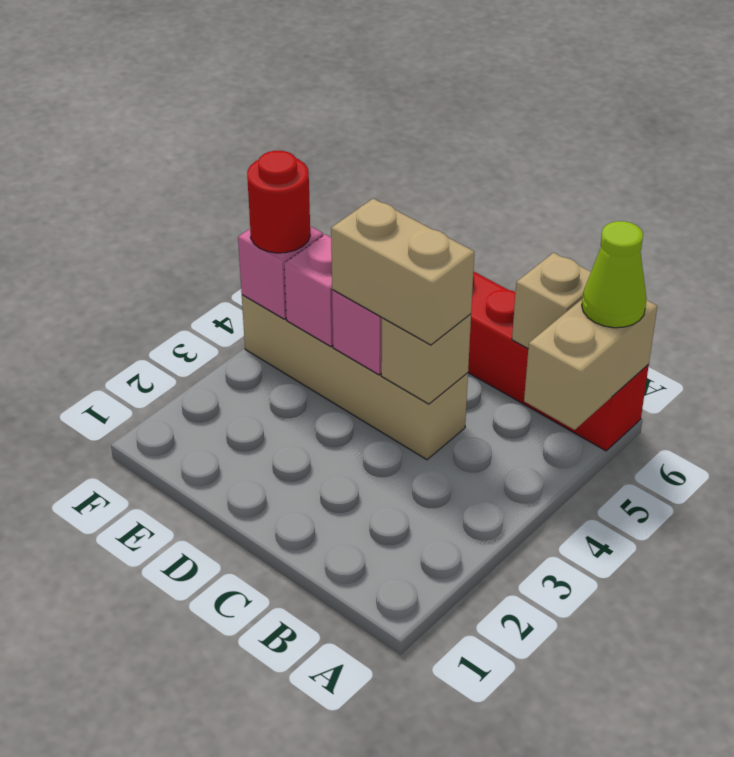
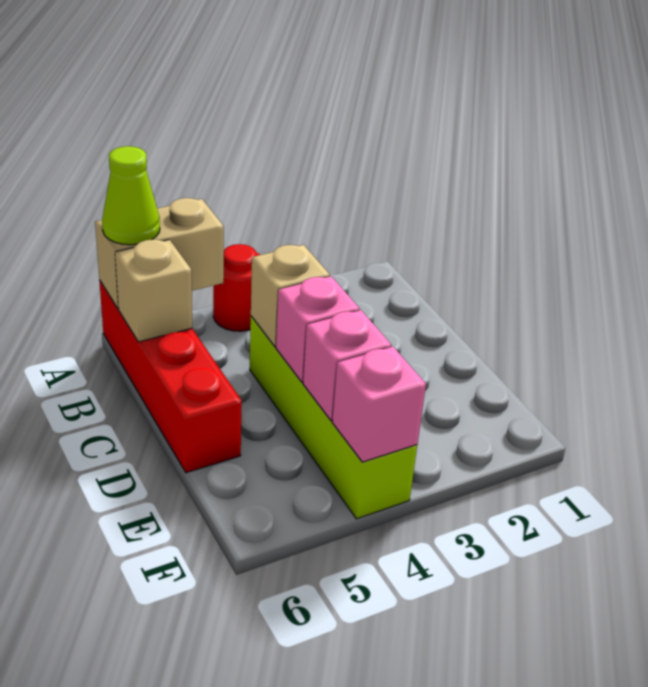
tan brick C4:F4 level 1 -> lime brick C4:F4 level 1
tan brick C4:D4 level 3 -> none
red round brick F4 level 3 -> red round brick A4 level 1

